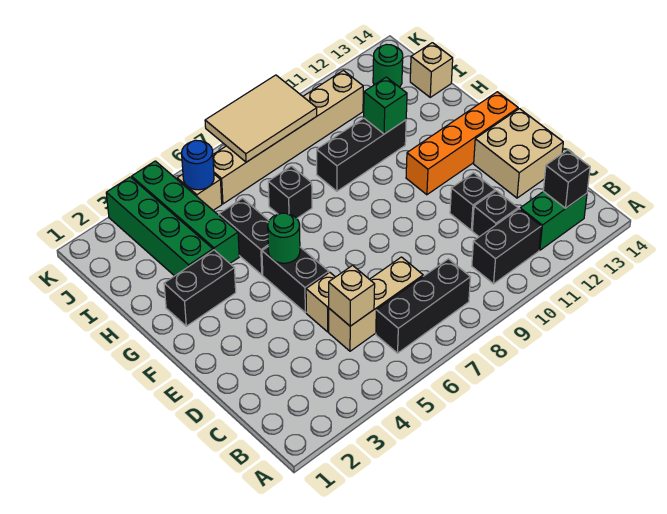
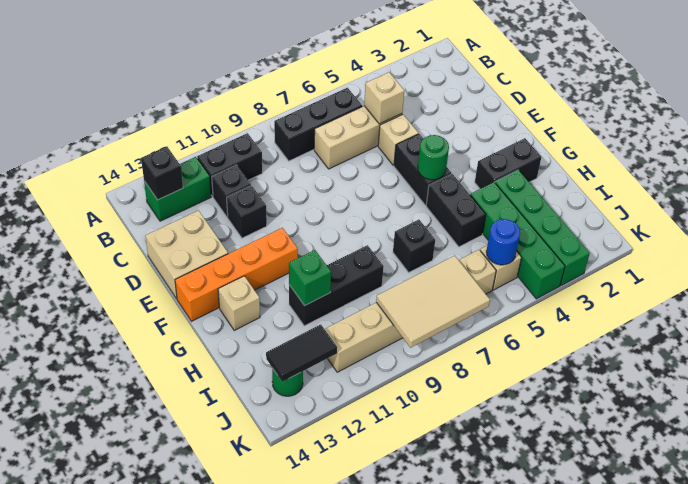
tan brick I14 level 1 -> tan brick G13 level 1
none -> black tile J12:J13 level 2

